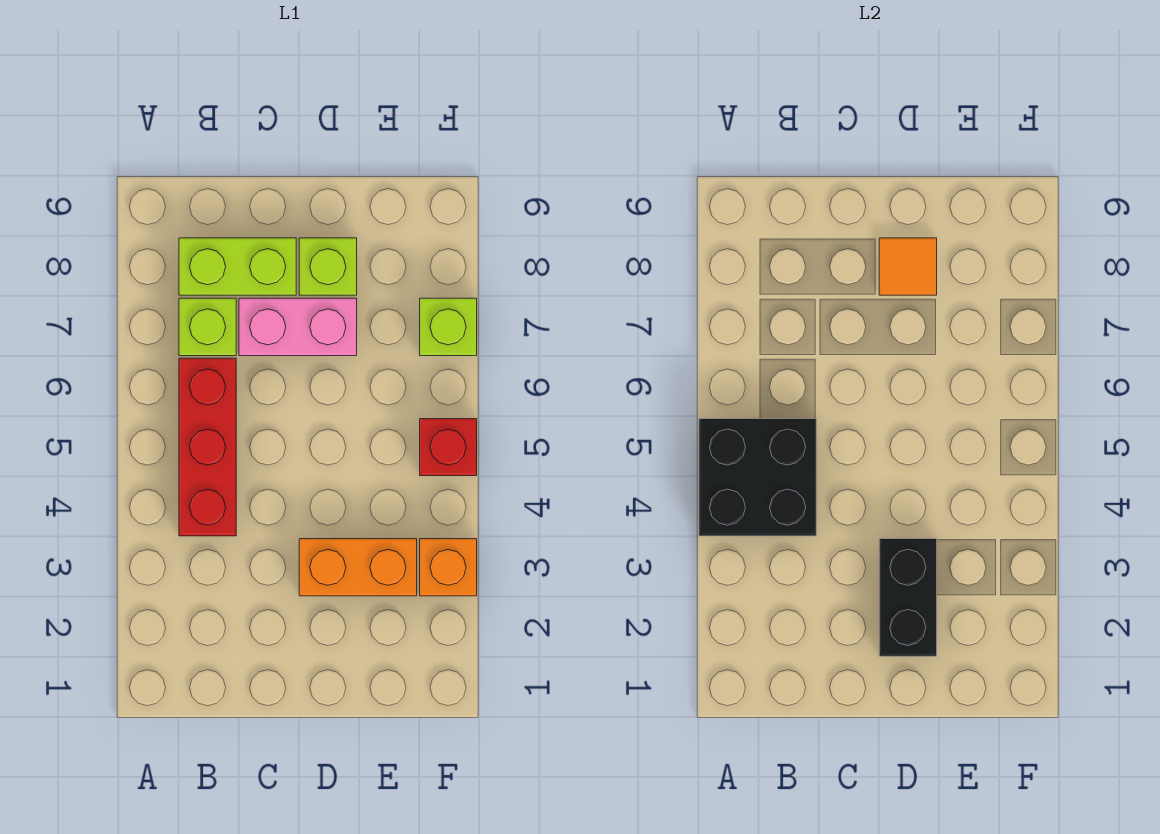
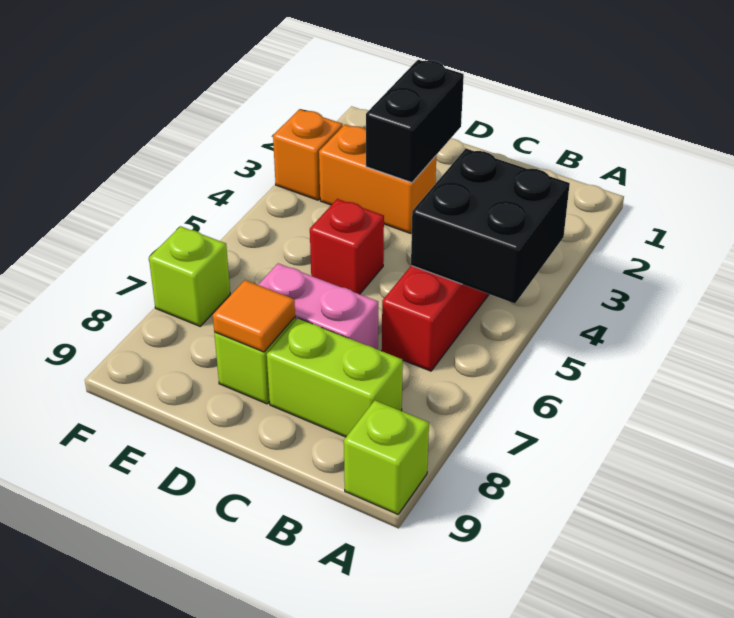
lime brick B7 level 1 -> lime brick A9 level 1
red brick F5 level 1 -> red brick D5 level 1

